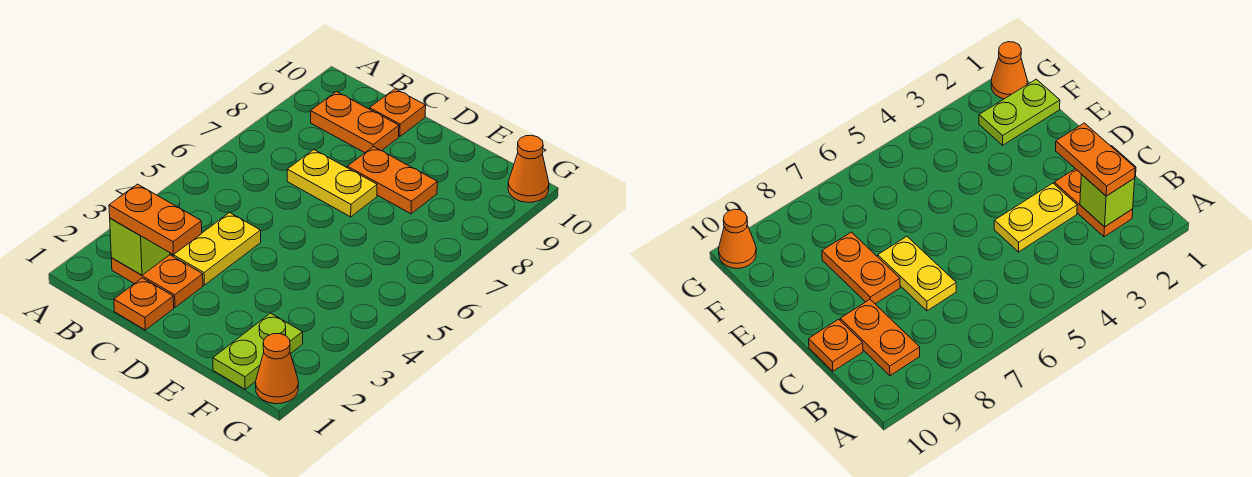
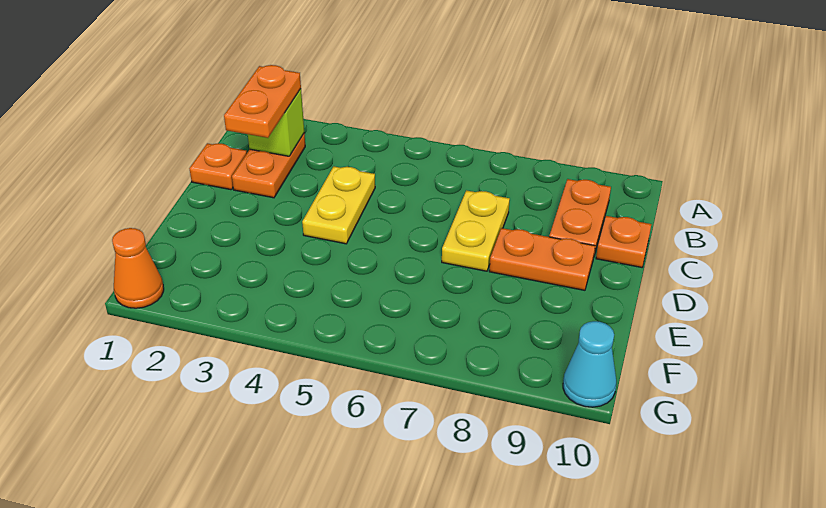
yellow plate C3:C4 level 1 -> yellow plate C4:D4 level 1
orange plate D8:E8 level 1 -> orange plate D8:D9 level 1
lime plate F1:F2 level 1 -> none
orange cone G10 level 1 -> cyan cone G10 level 1

